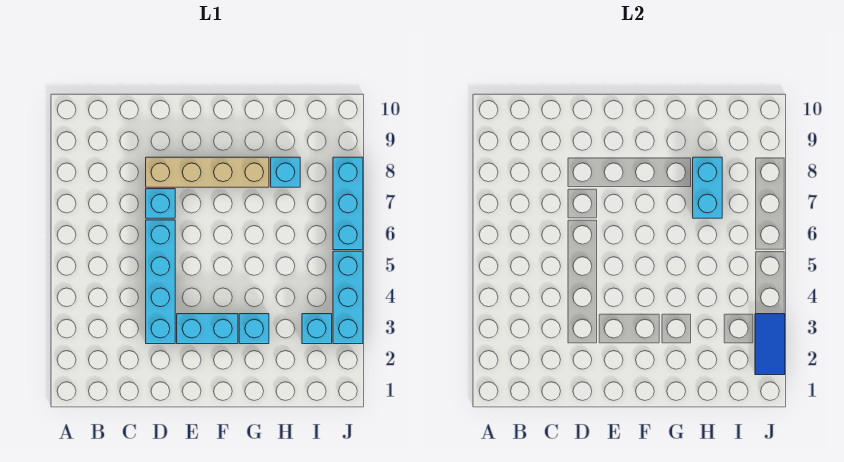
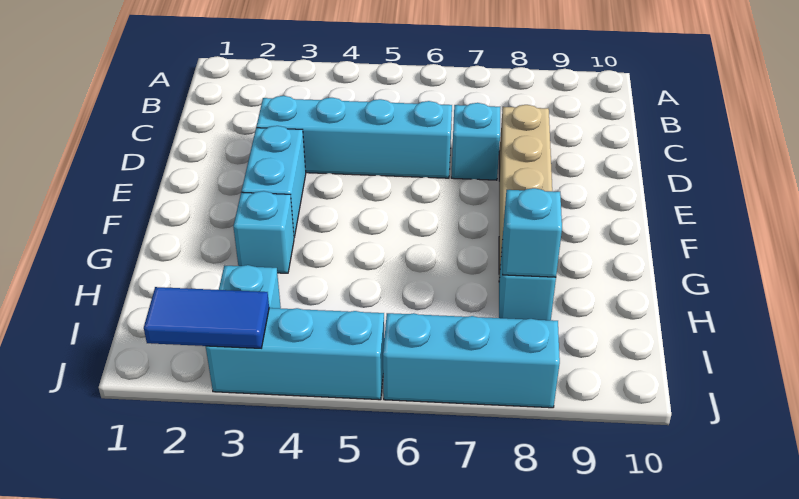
cyan brick H7:H8 level 2 -> cyan brick H8 level 2

